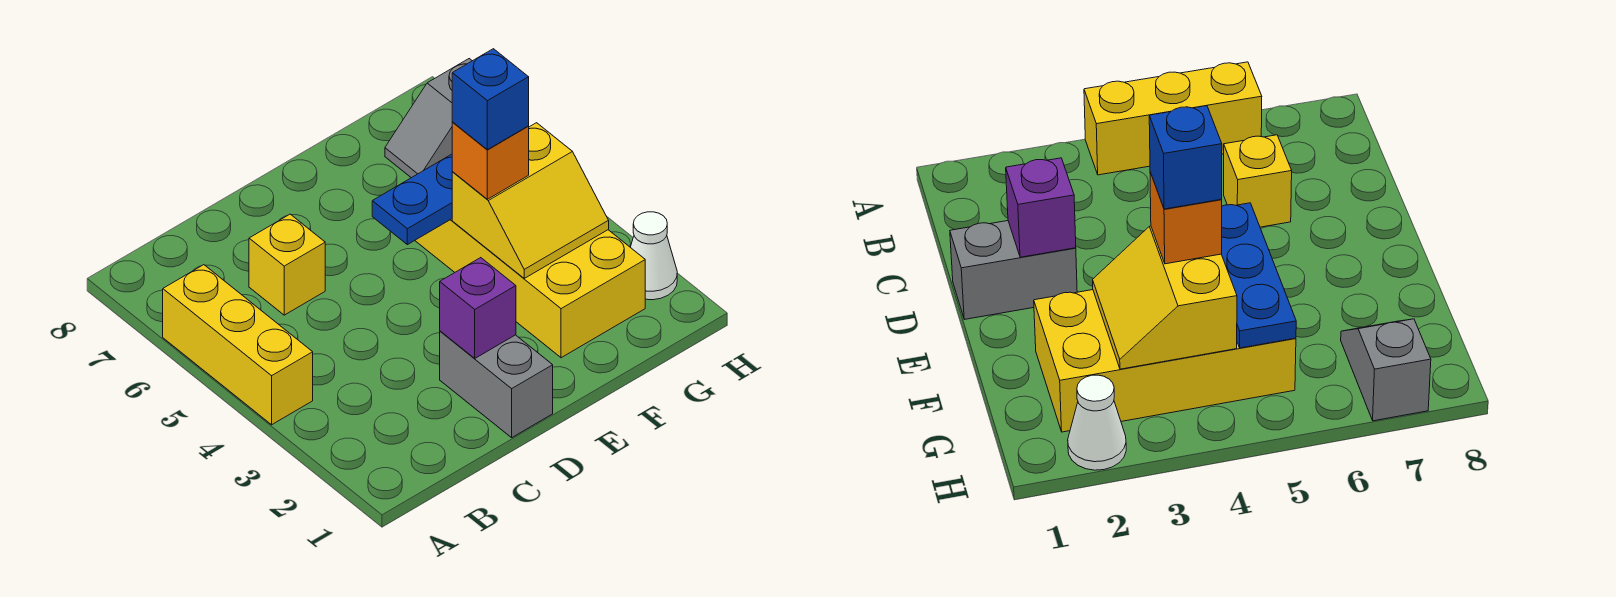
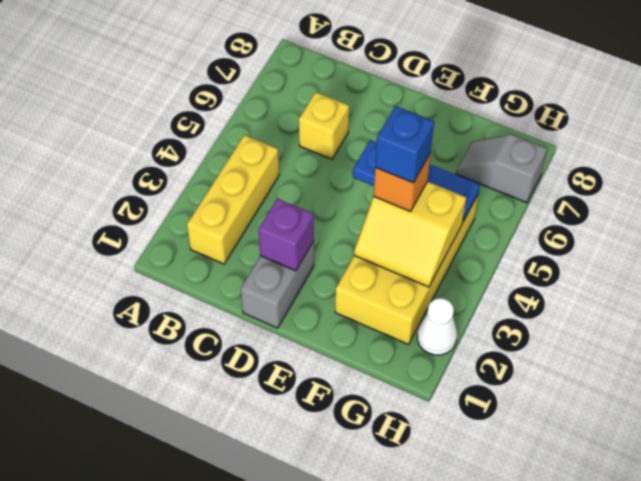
yellow brick A4:A6 level 1 -> yellow brick B2:B4 level 1

